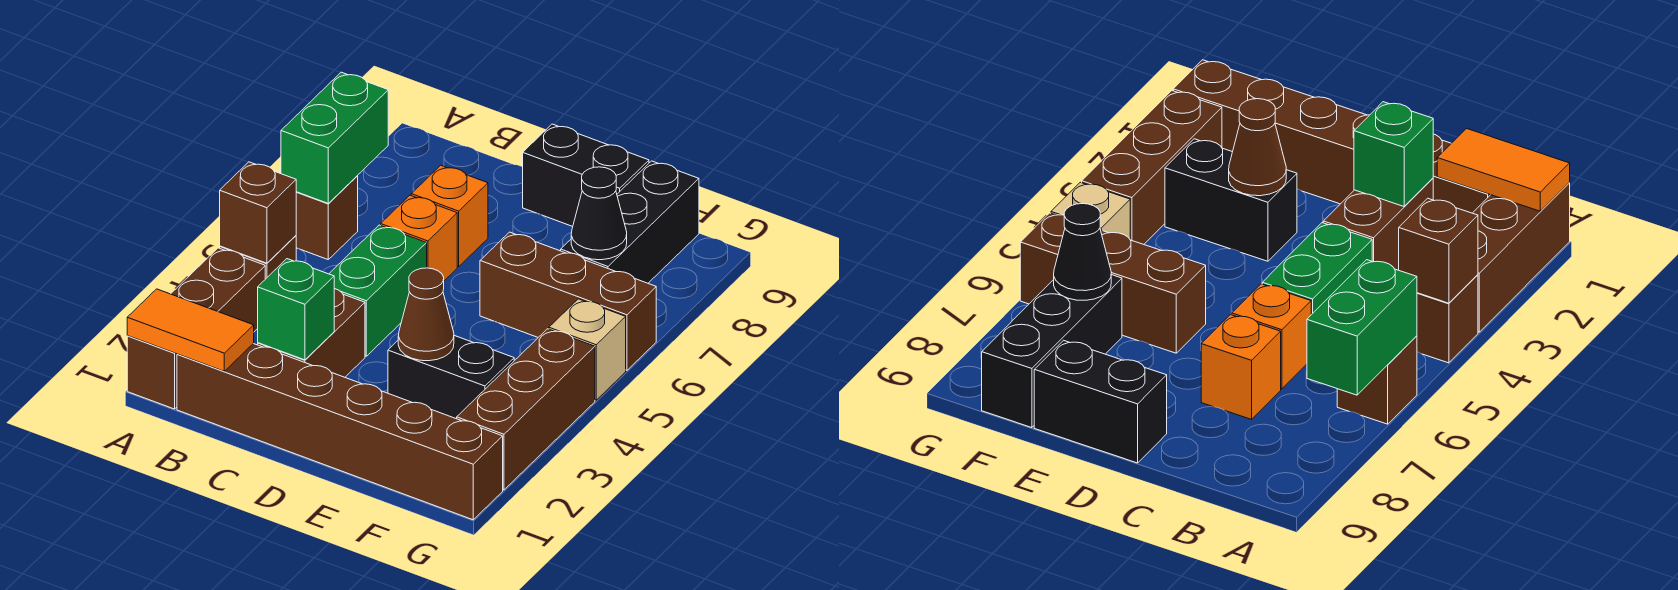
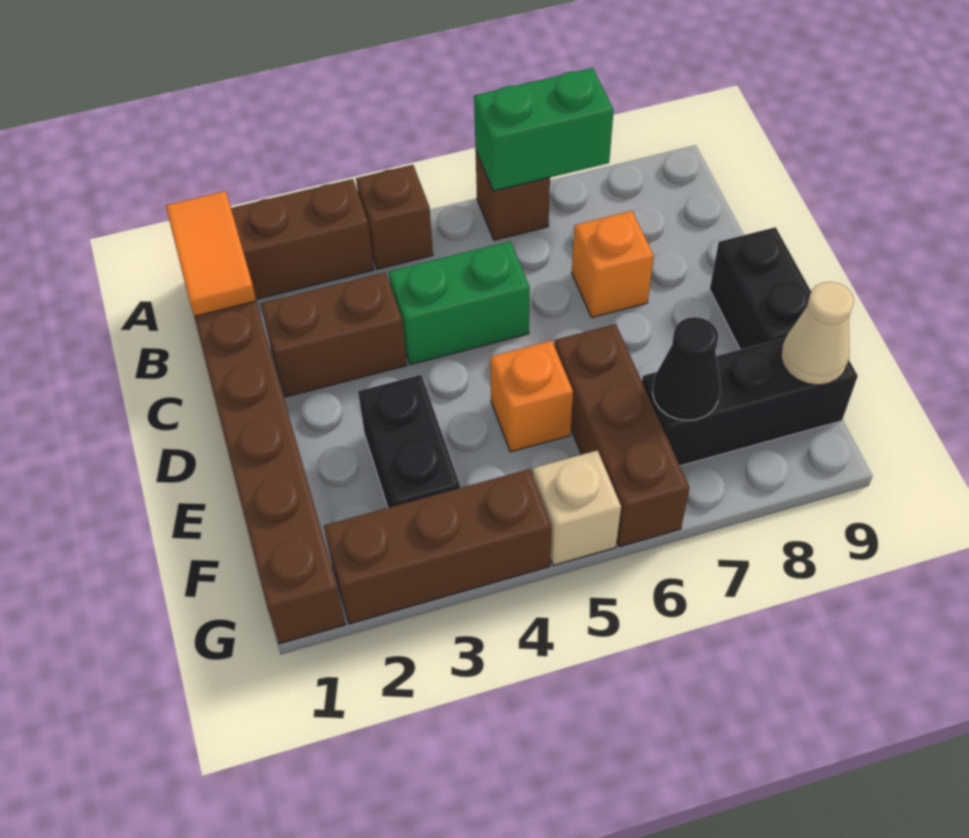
brown brick A4 level 2 -> none
green brick C2 level 2 -> none
orange brick C6 level 1 -> orange brick E5 level 1
brown cone E3 level 2 -> none
none -> tan cone F9 level 2

